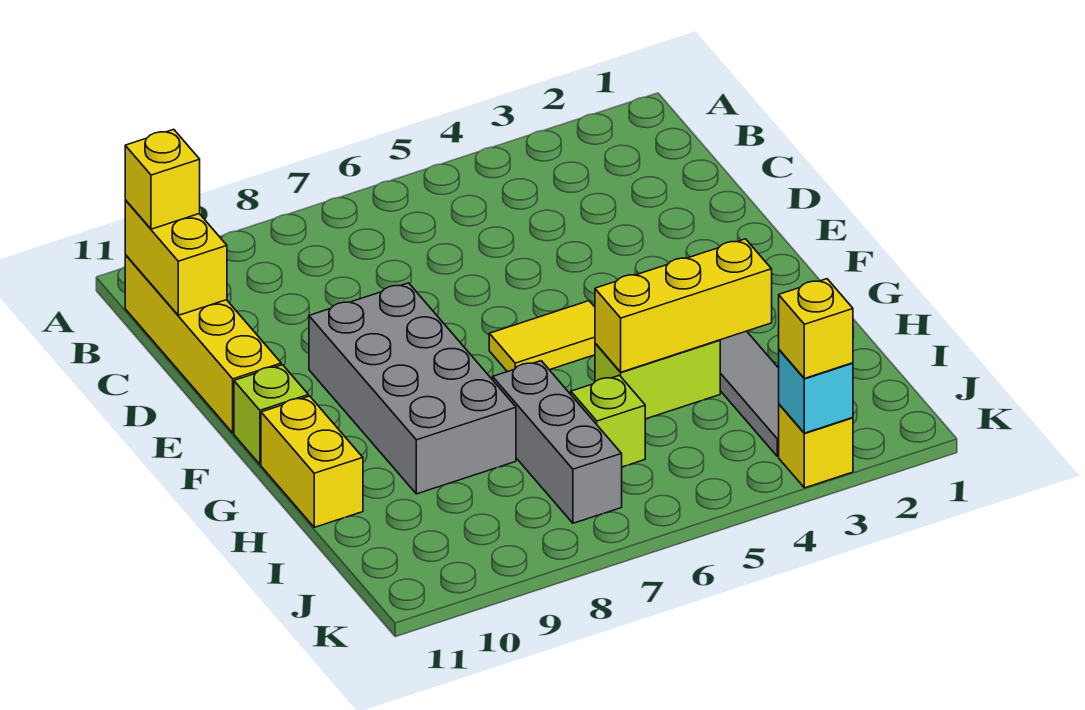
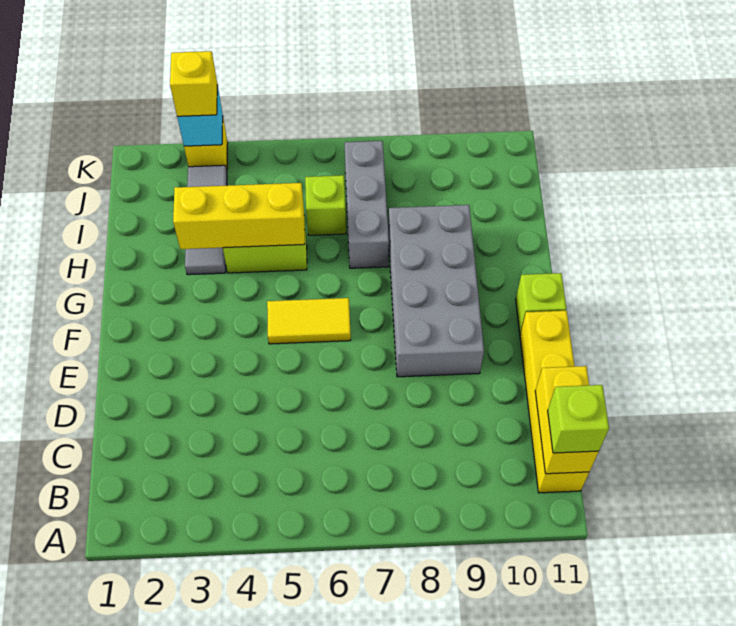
yellow brick B11 level 3 -> lime brick B11 level 3
yellow brick G11:H11 level 1 -> none

